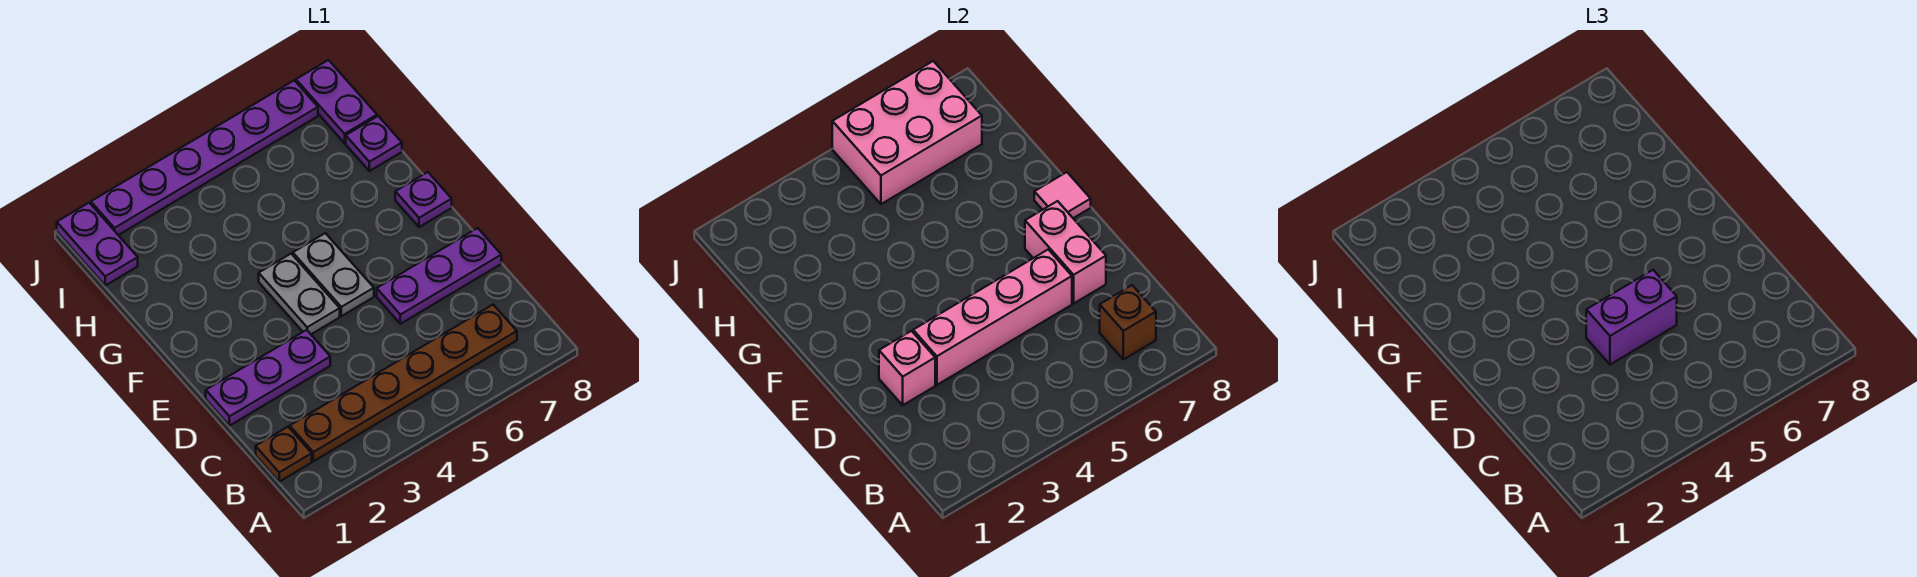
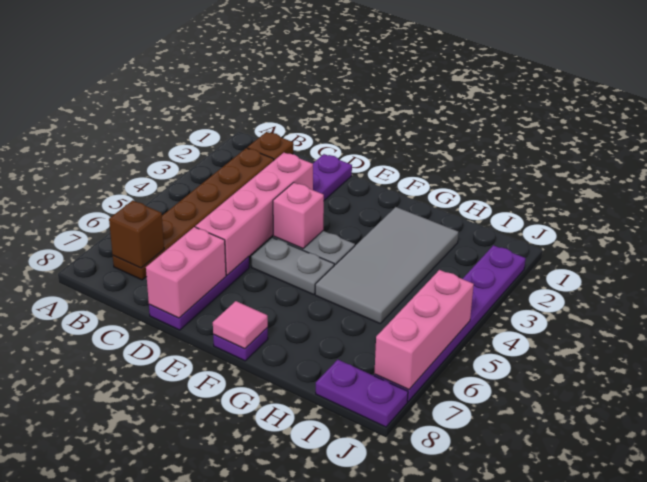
pink brick D2 level 2 -> pink brick E4 level 2
purple brick D4:D5 level 3 -> none
pink brick D7:E7 level 2 -> pink brick D7:D8 level 2
none -> grey tile G2:H5 level 1
purple plate H8 level 1 -> none
purple plate I1:J1 level 1 -> none
pink brick I5:J7 level 2 -> pink brick J5:J7 level 2

